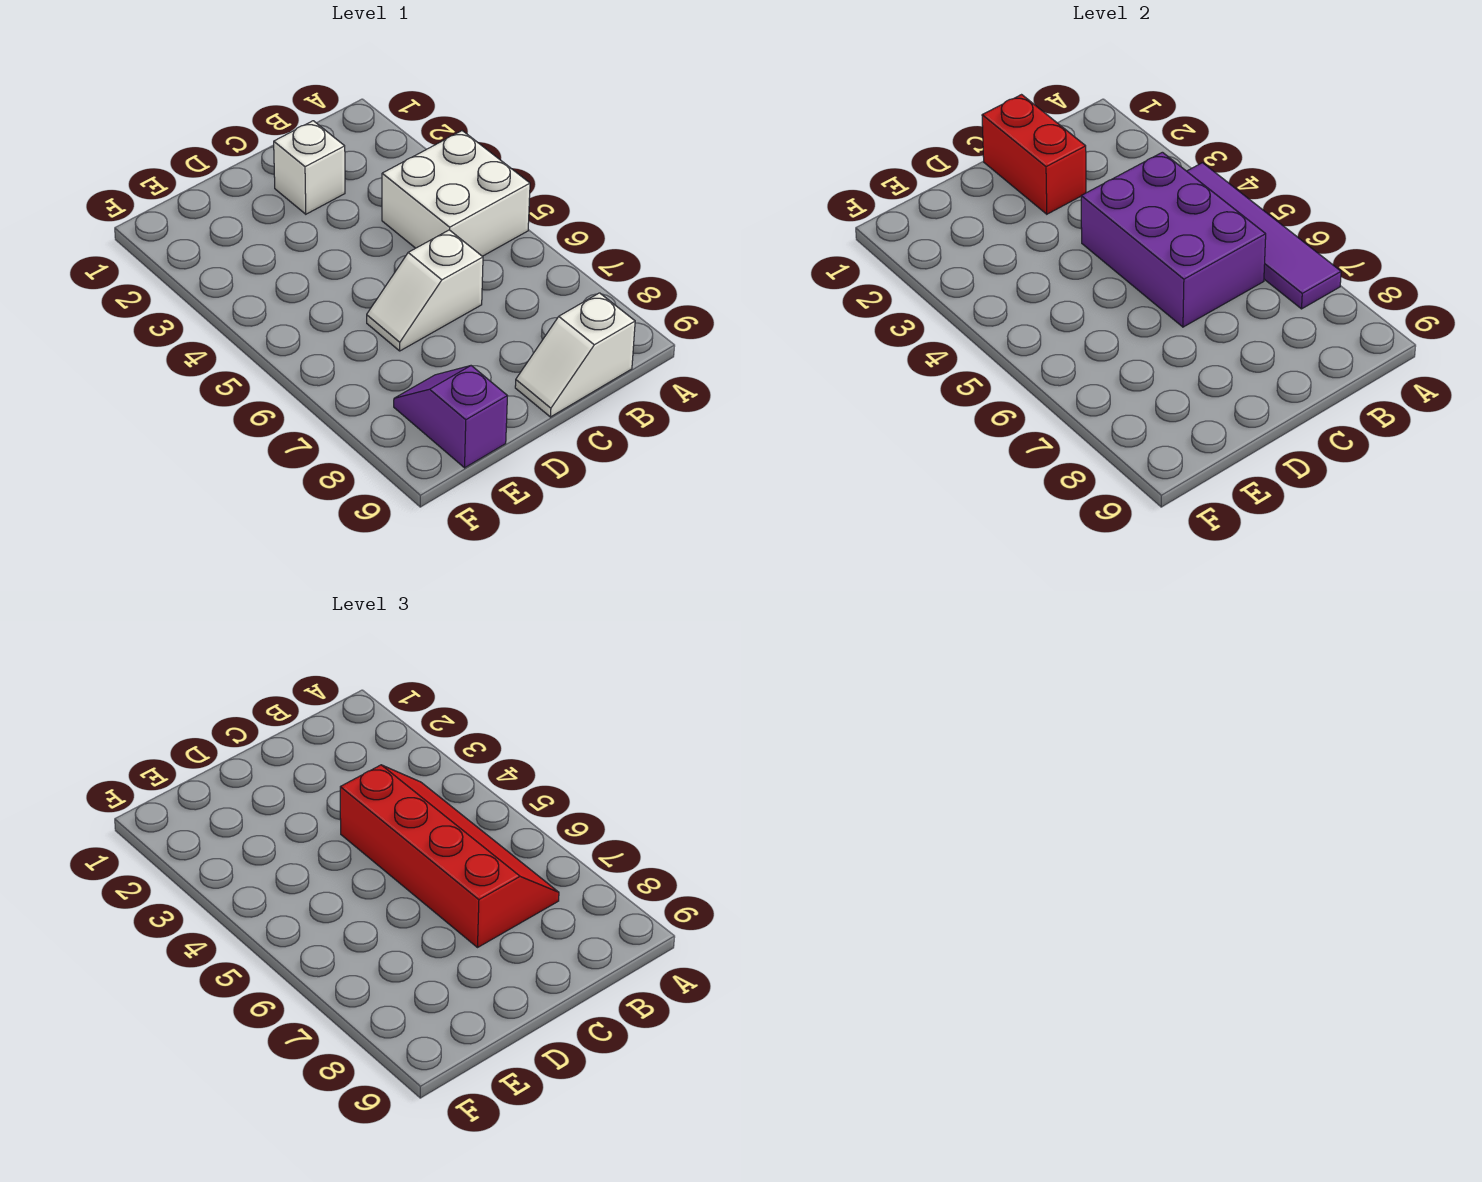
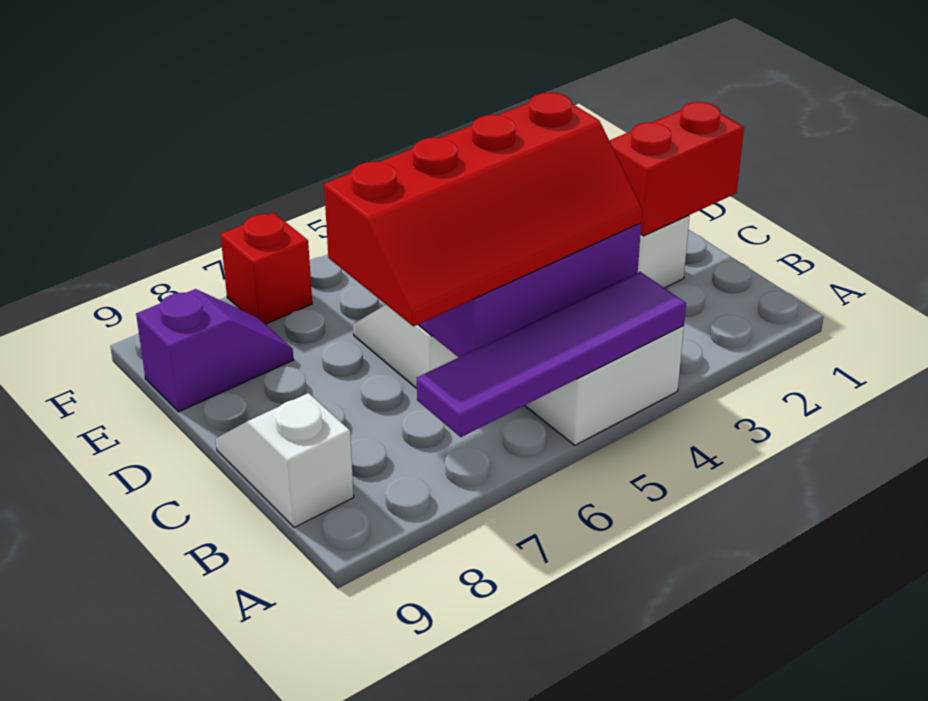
none -> red brick F7 level 1

